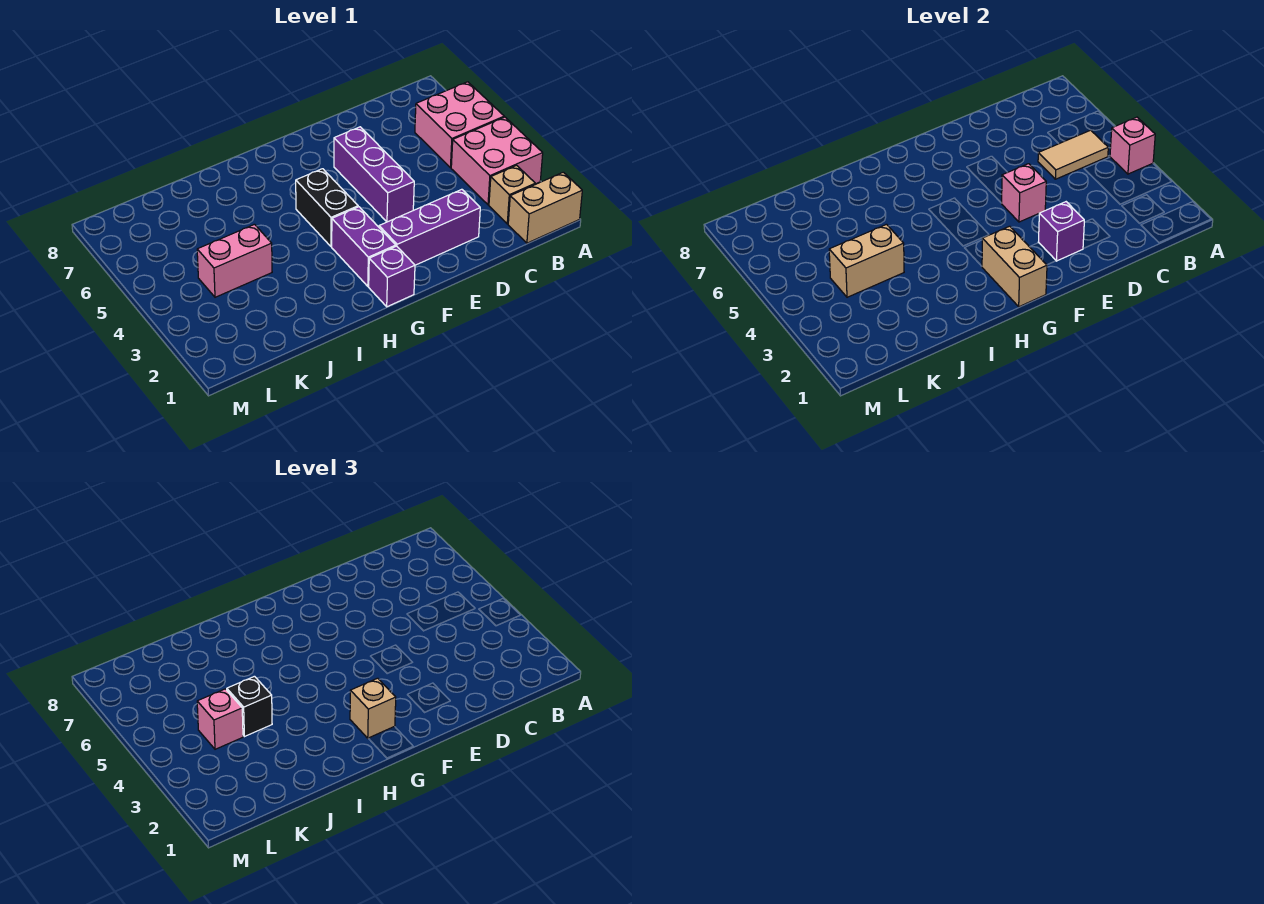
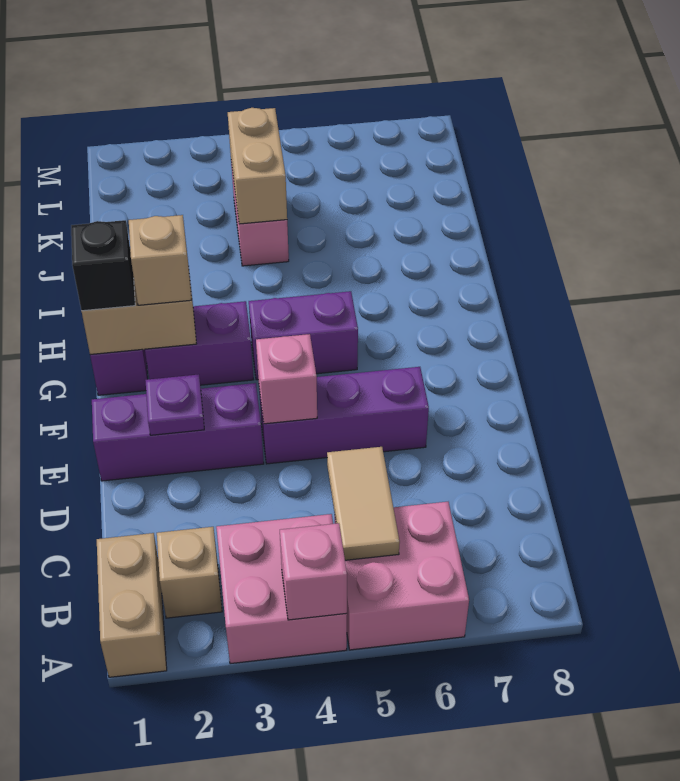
purple brick D2:F2 level 1 -> purple brick E1:E3 level 1
purple brick E2 level 2 -> purple plate E2 level 2
black brick G4:G5 level 1 -> purple brick G4:G5 level 1
black brick J4 level 3 -> black brick G1 level 3
pink brick K4 level 3 -> none

